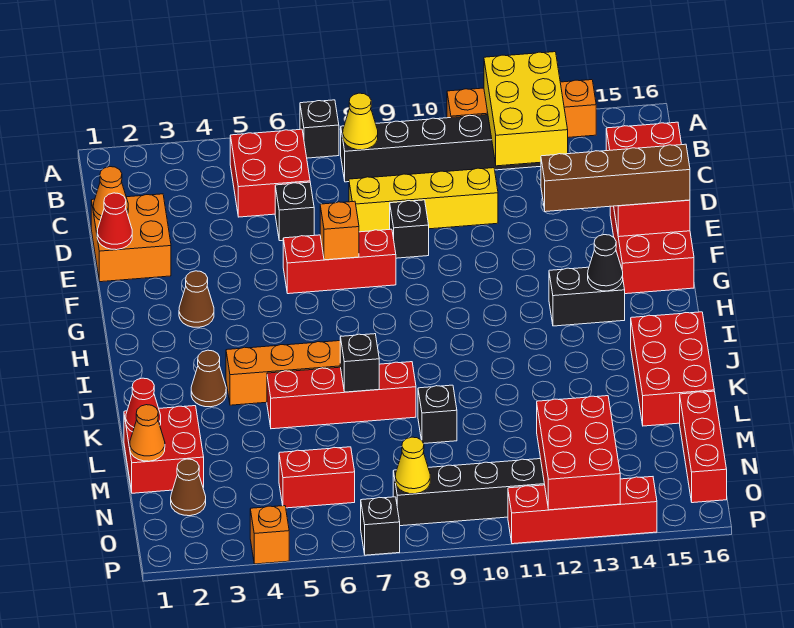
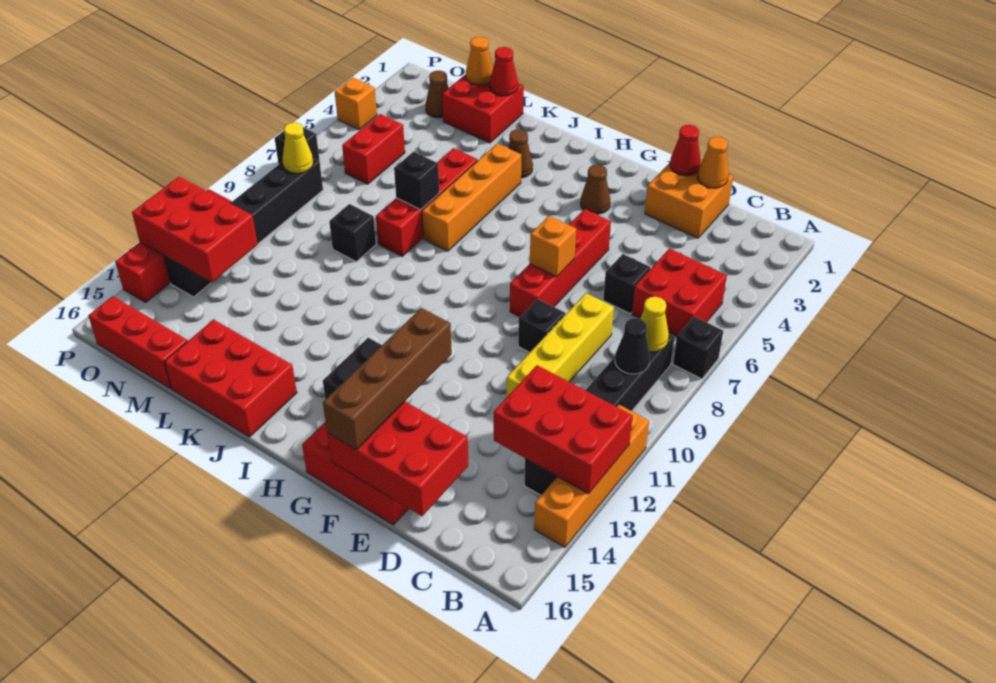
yellow brick A12:C13 level 2 -> red brick A12:C13 level 2
red brick F6:F8 level 1 -> red brick F5:F8 level 1
black cone H14 level 2 -> black cone B9 level 2

